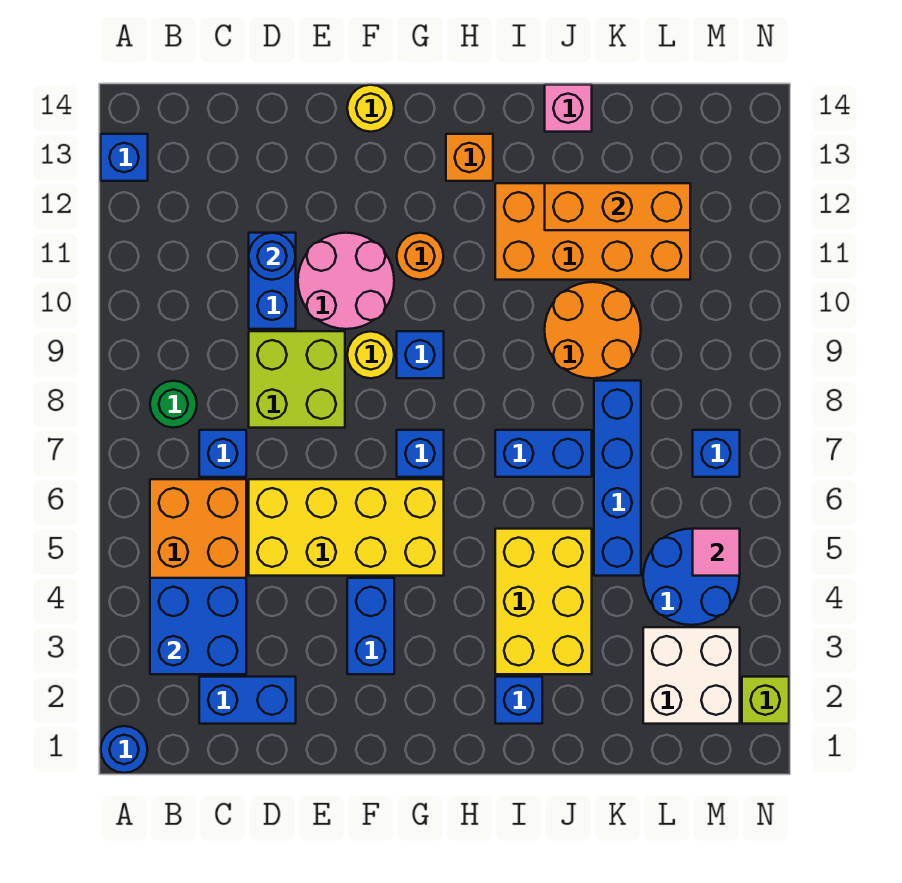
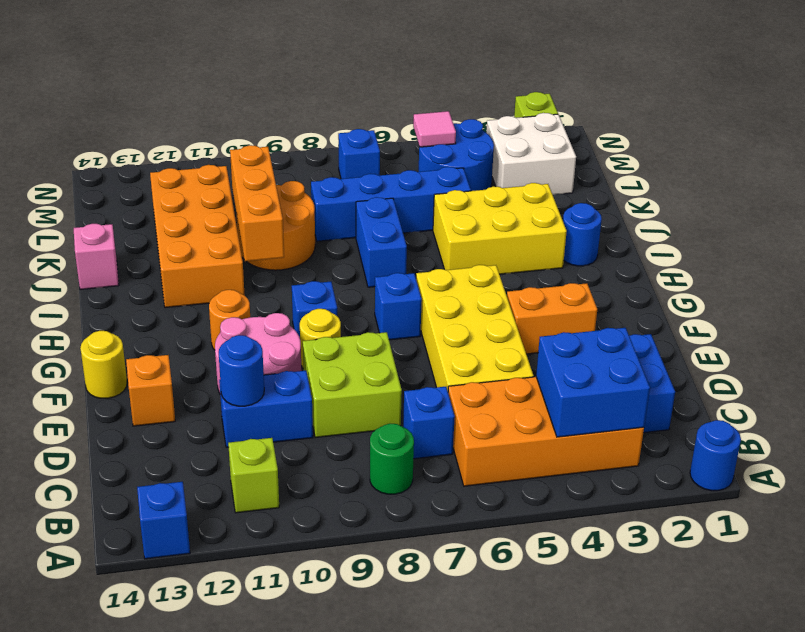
none -> lime brick B11 level 1
blue brick F3:F4 level 1 -> orange brick F3:F4 level 1
orange brick H13 level 1 -> orange brick E13 level 1
blue brick I2 level 1 -> blue round brick I2 level 1
orange brick J12:L12 level 2 -> orange brick I10:K10 level 2

